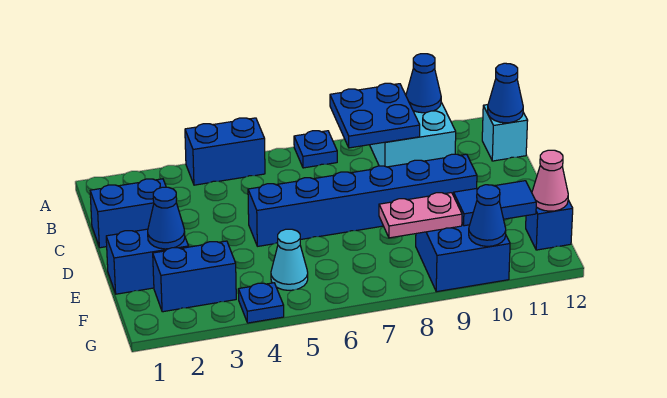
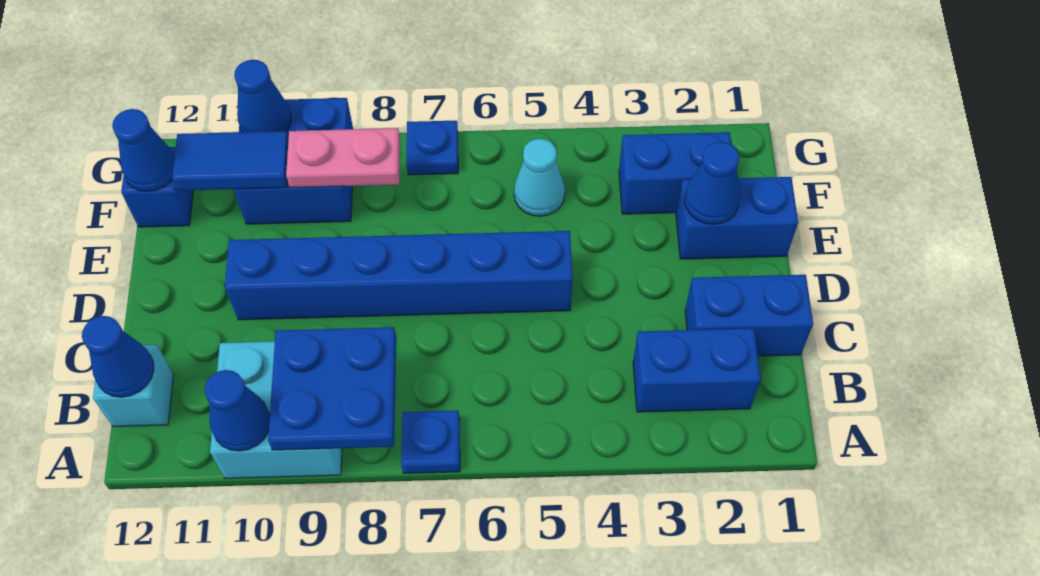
blue brick A4:A5 level 1 -> blue brick B2:B3 level 1
pink cone F12 level 2 -> blue cone F12 level 2
blue plate G4 level 1 -> blue plate G7 level 1

